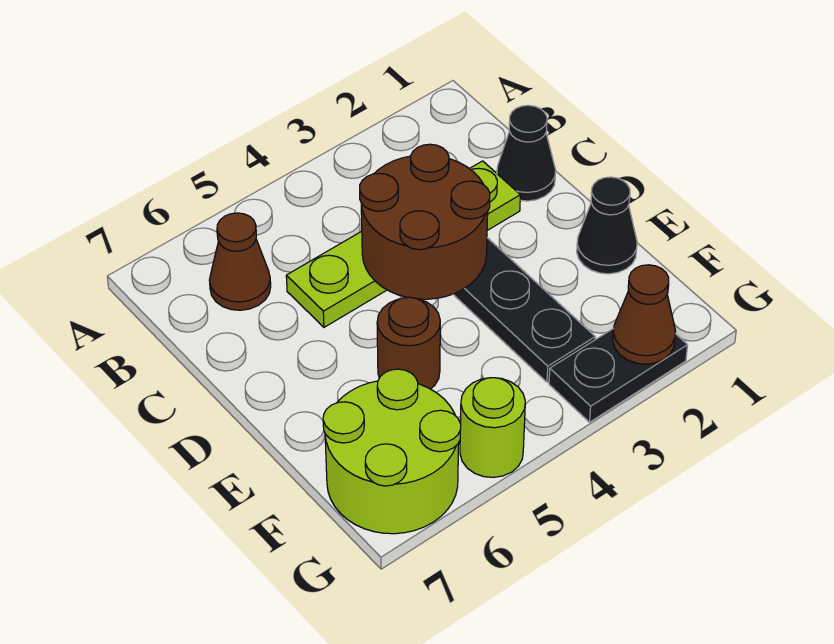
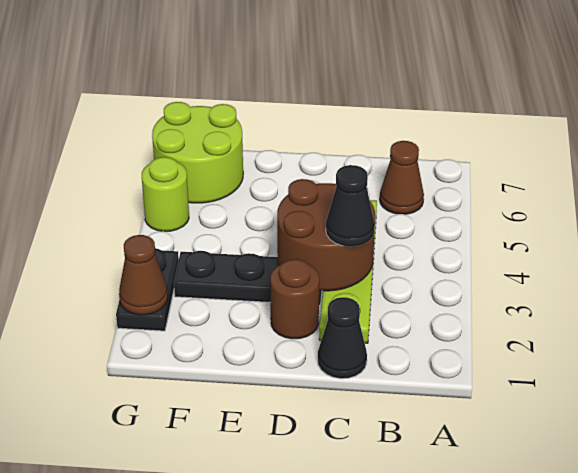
black cone E1 level 1 -> black cone C3 level 3
brown round brick E5 level 1 -> brown round brick D2 level 1

